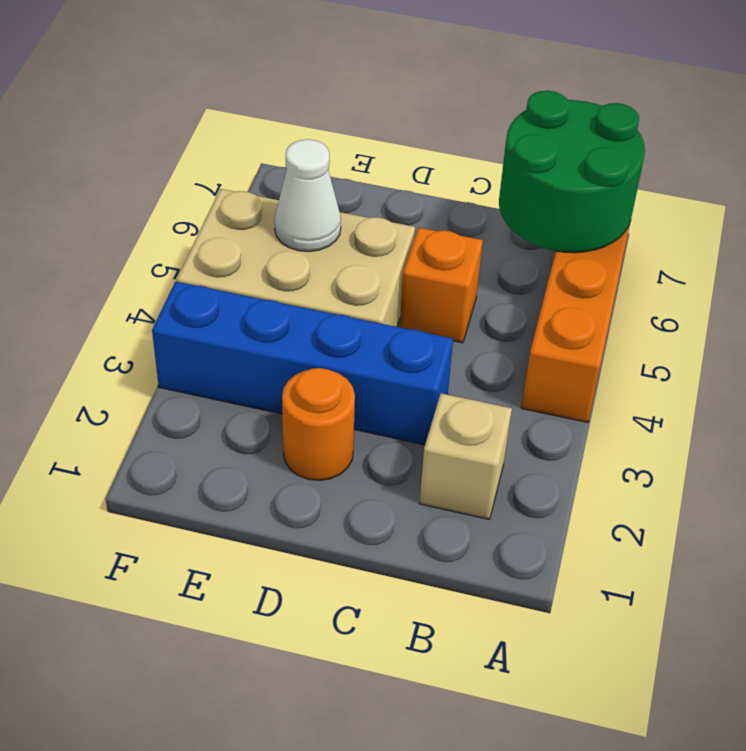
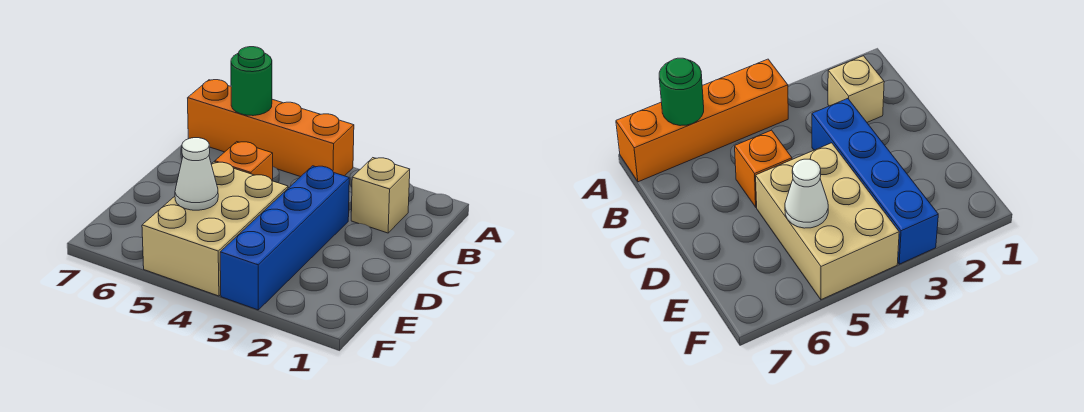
green round brick A6:B7 level 2 -> green round brick A6 level 2
orange round brick D2 level 1 -> none

